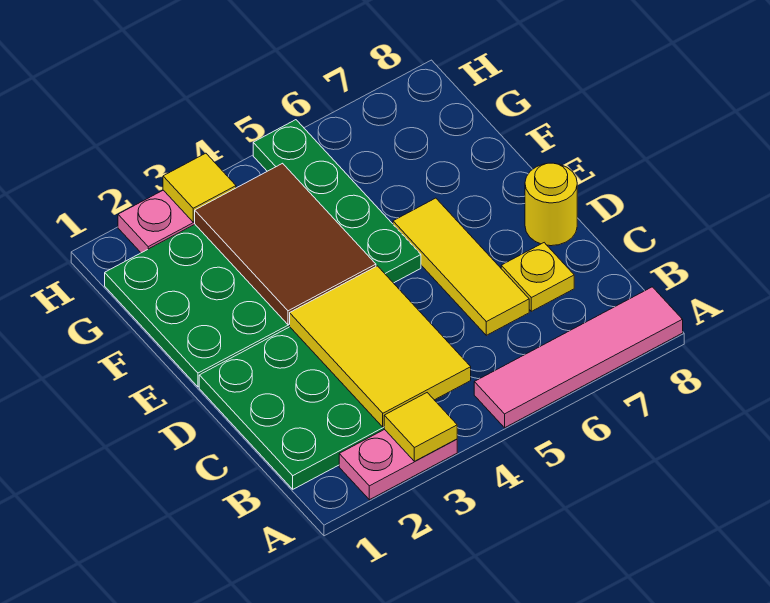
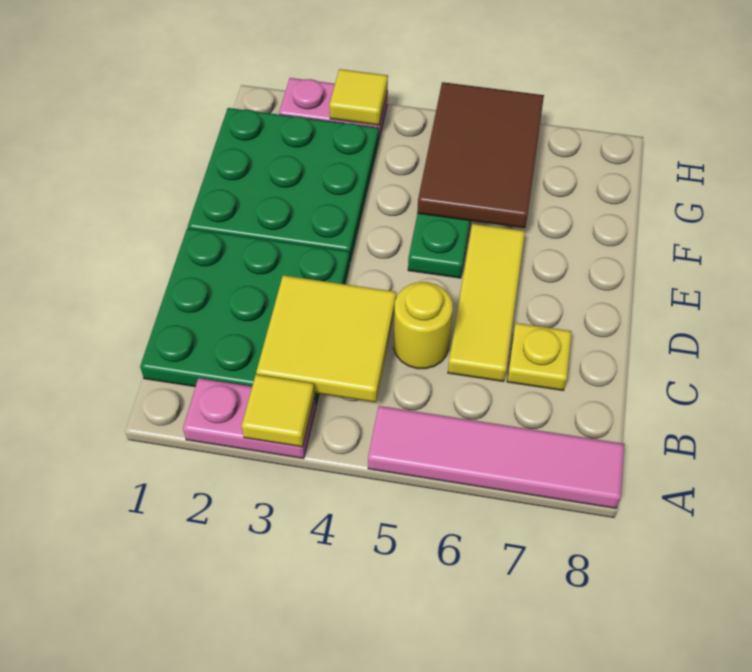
yellow tile B3:D4 level 2 -> yellow tile B3:C4 level 2
yellow round brick D8 level 1 -> yellow round brick C5 level 1
brown tile E3:G4 level 2 -> brown tile F5:H6 level 2

